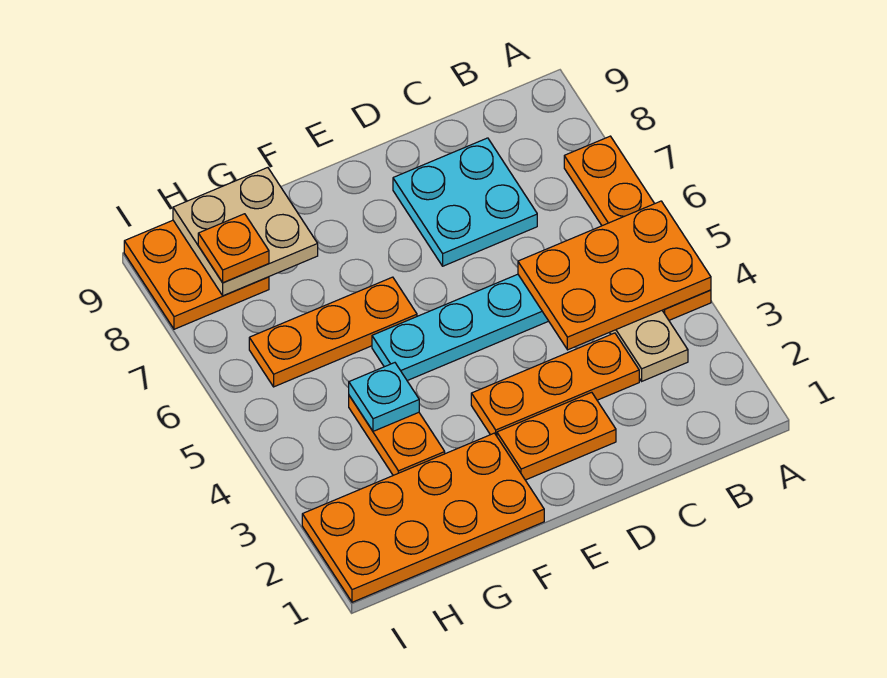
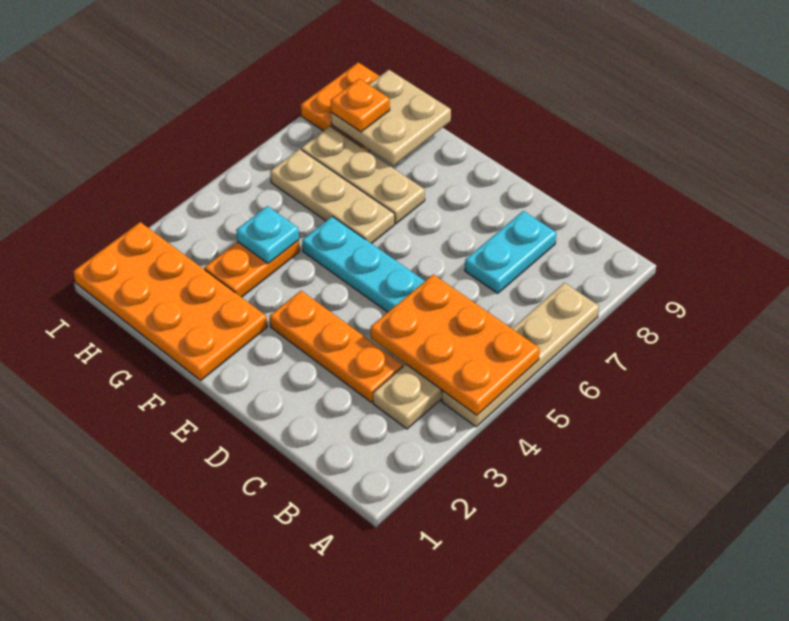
orange plate A4:A7 level 1 -> tan plate A4:A7 level 1
cyan plate C7:D8 level 1 -> cyan plate C7:C8 level 1
orange plate D2:E2 level 1 -> none
orange plate F6:H6 level 1 -> tan plate F6:H6 level 1
none -> tan plate F7:H7 level 1

